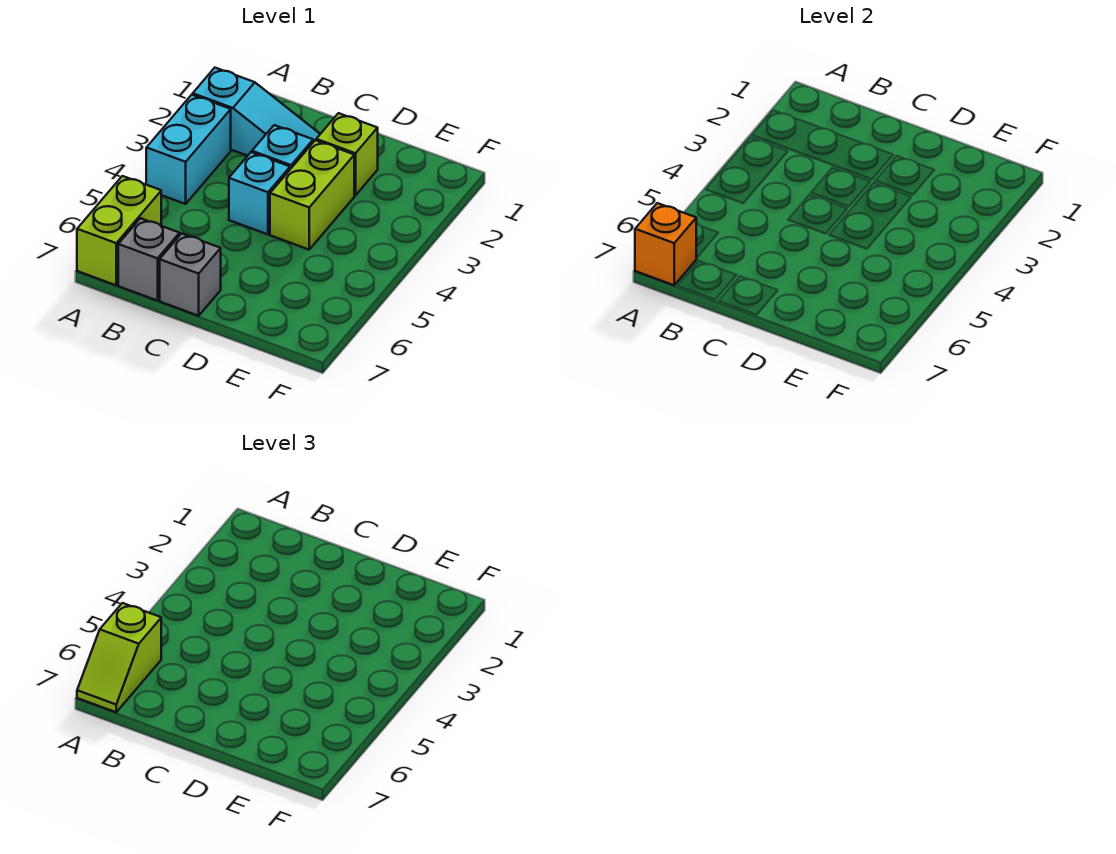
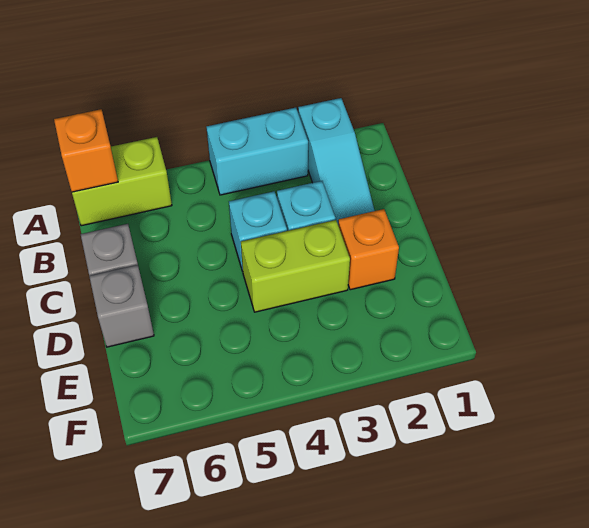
lime slope A6:A7 level 3 top 6 -> none
grey brick B7 level 1 -> grey brick D7 level 1
lime brick D2 level 1 -> orange brick D2 level 1

